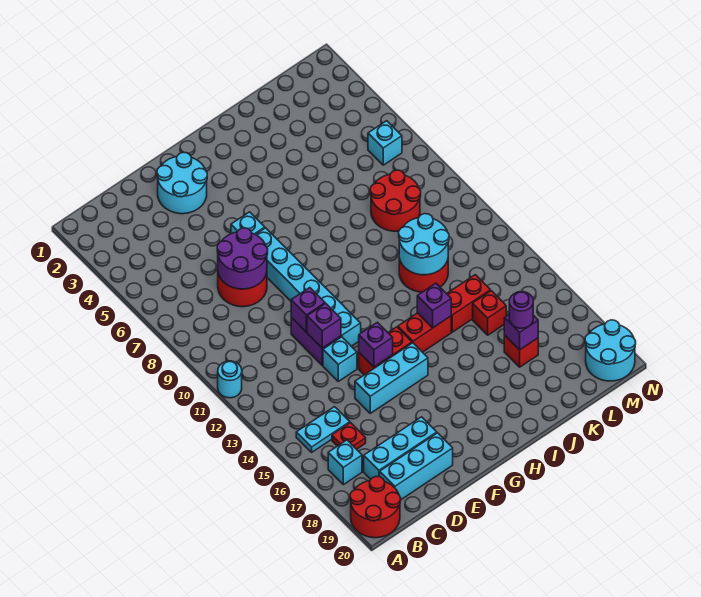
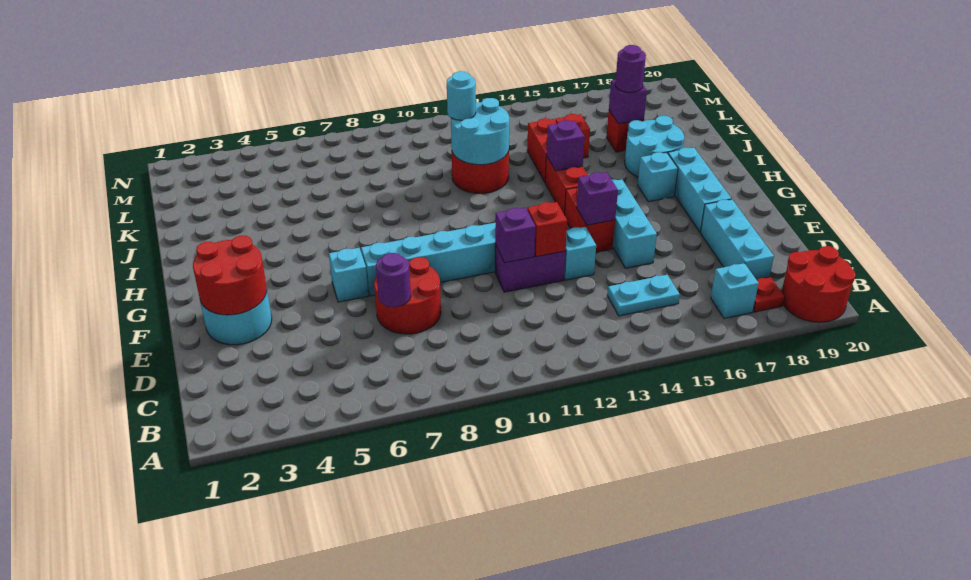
cyan round brick A11 level 1 -> cyan round brick K11 level 3
cyan plate B15:C15 level 1 -> cyan plate C14:C15 level 1
red plate C16 level 1 -> red plate B18 level 1
cyan brick C19:E19 level 1 -> cyan brick F18:H18 level 1
purple round brick D7:E8 level 2 -> purple round brick D7 level 2
purple brick E12 level 2 -> red brick E12 level 2
red round brick K8:L9 level 1 -> red round brick E2:F3 level 2
cyan brick M6 level 1 -> cyan brick H17 level 1
cyan round brick M19:N20 level 1 -> cyan round brick I17:J18 level 1

